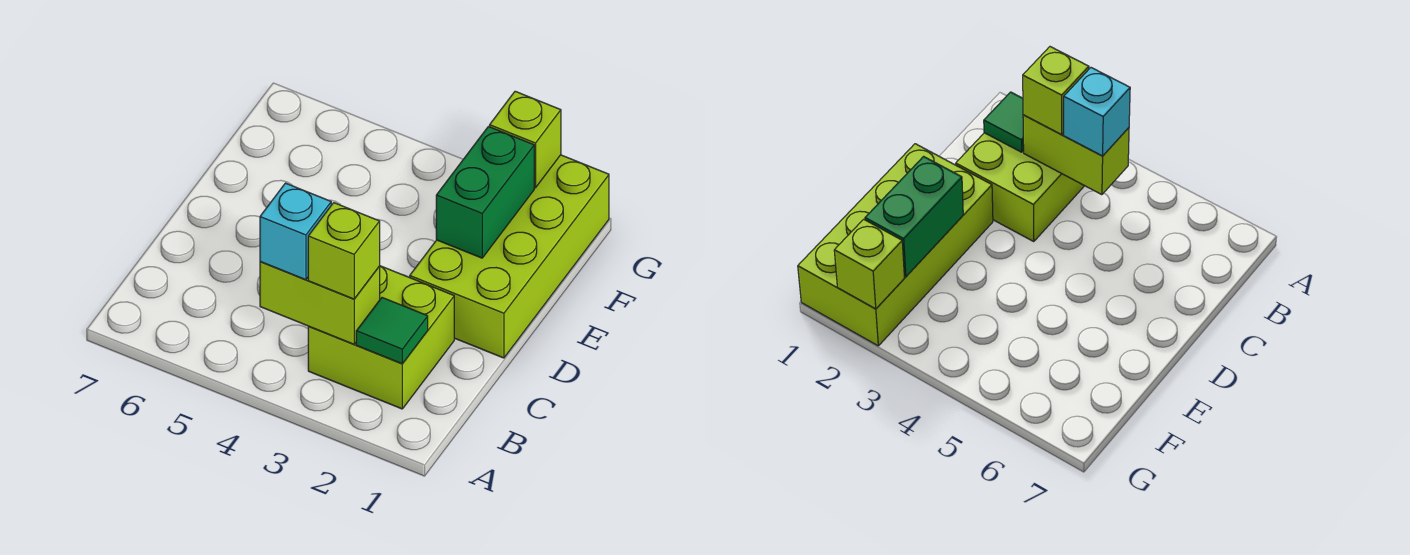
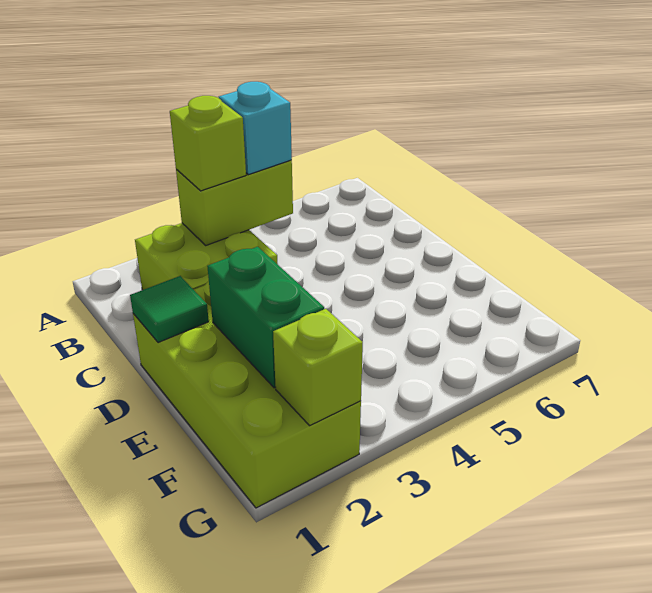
green tile B2 level 2 -> green tile D1 level 2

